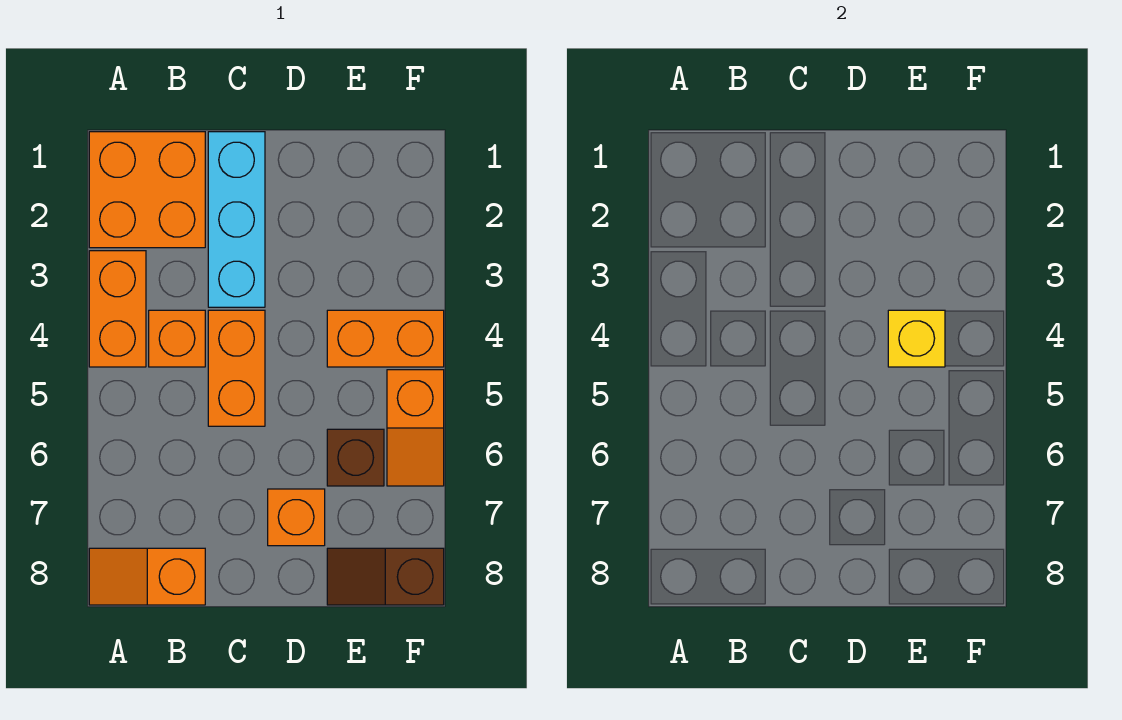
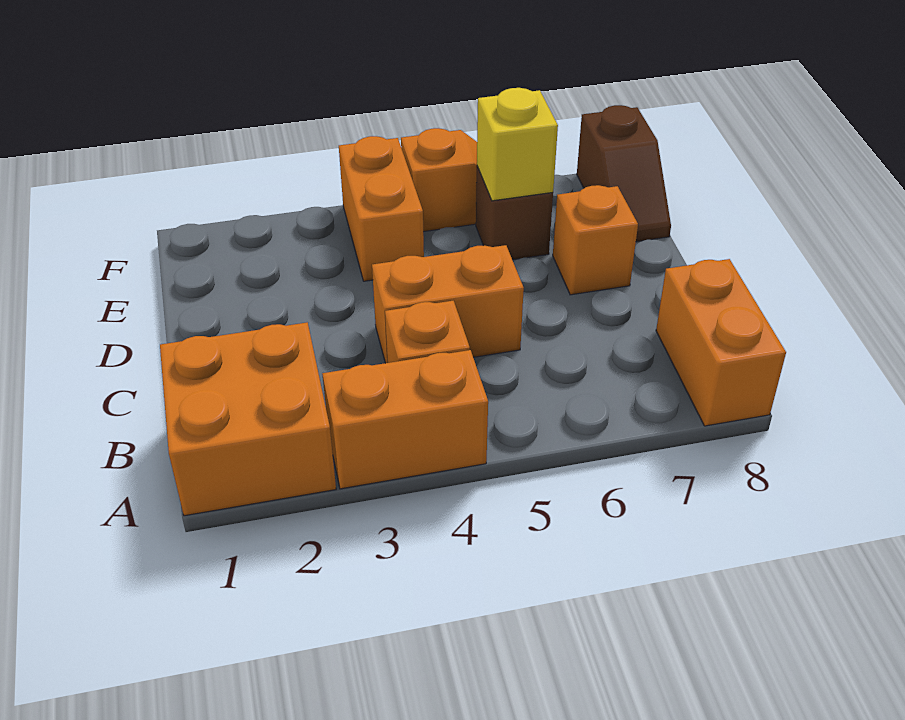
orange slope A8:B8 level 1 top B -> orange brick A8:B8 level 1
cyan brick C1:C3 level 1 -> none
yellow brick E4 level 2 -> yellow brick E6 level 2

